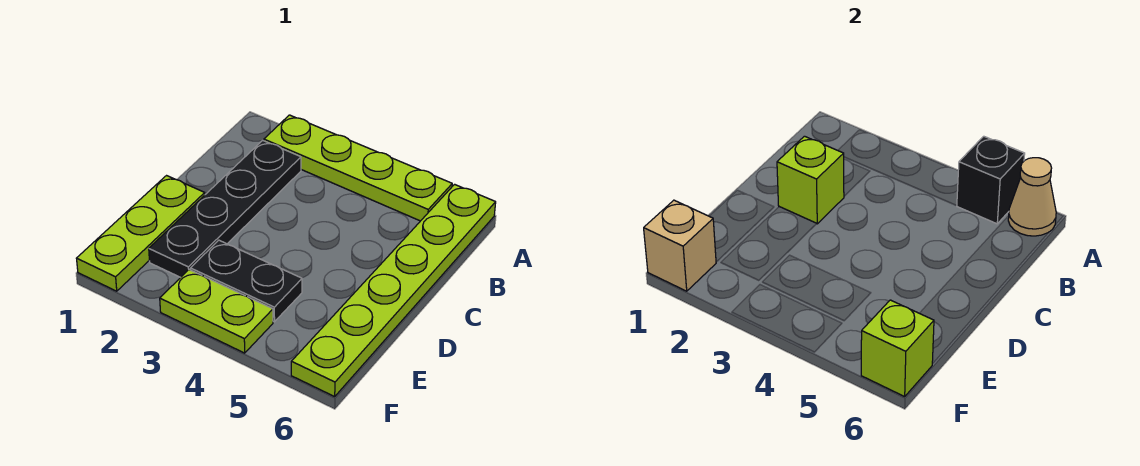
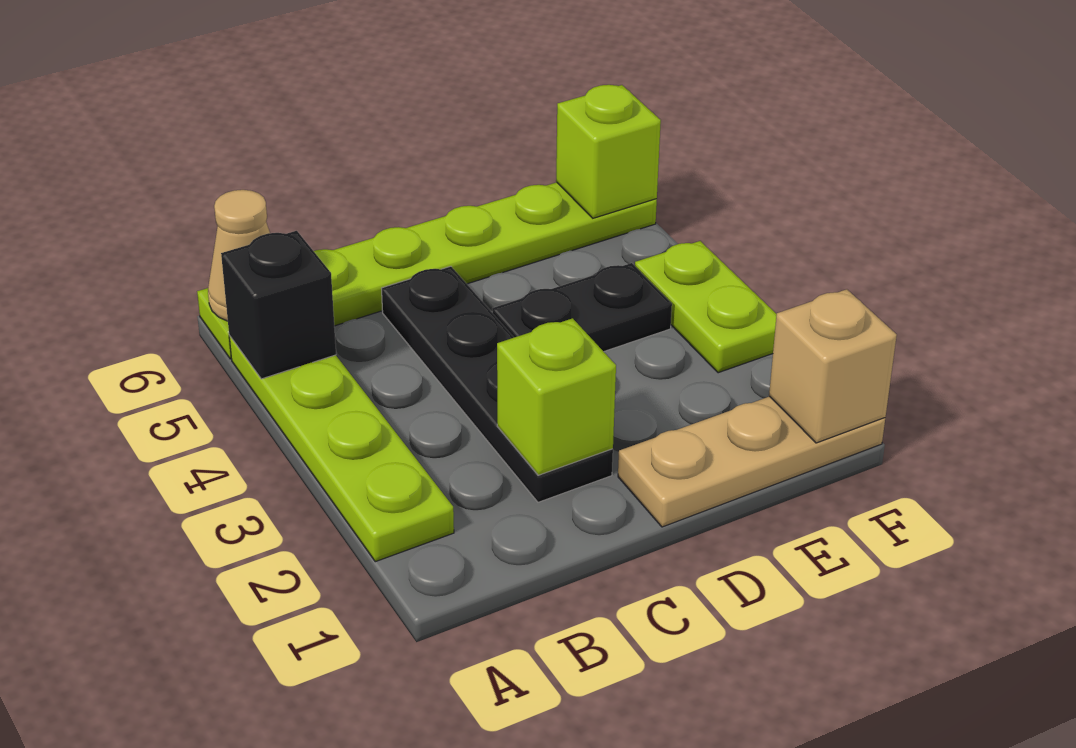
black plate B2:E2 level 1 -> black plate C2:C5 level 1
lime plate D1:F1 level 1 -> tan plate D1:F1 level 1
black plate E3:E4 level 1 -> black plate D4:E4 level 1

